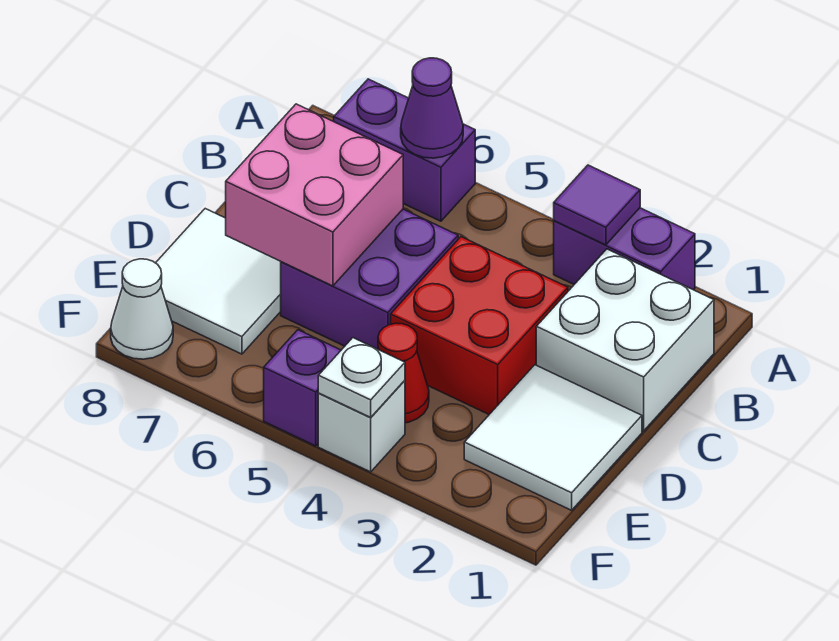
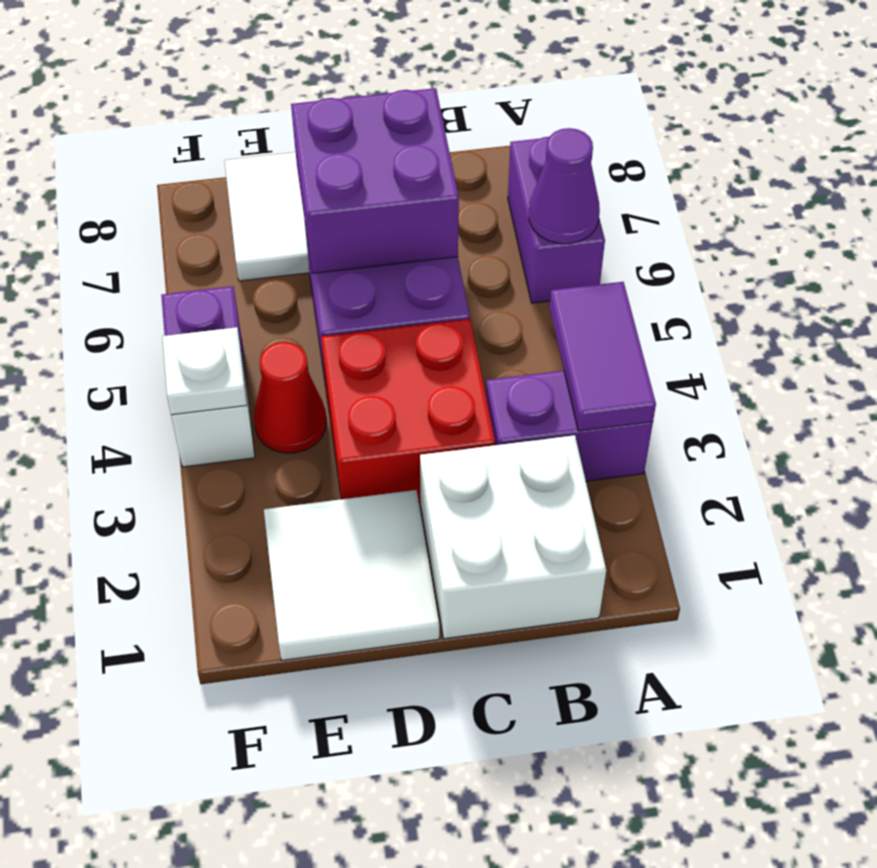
purple brick A2:A3 level 1 -> purple brick A3:B3 level 1
purple tile A3 level 2 -> purple tile A3:A4 level 2
pink brick C6:D7 level 2 -> purple brick C6:D7 level 2
white cone F8 level 1 -> none

